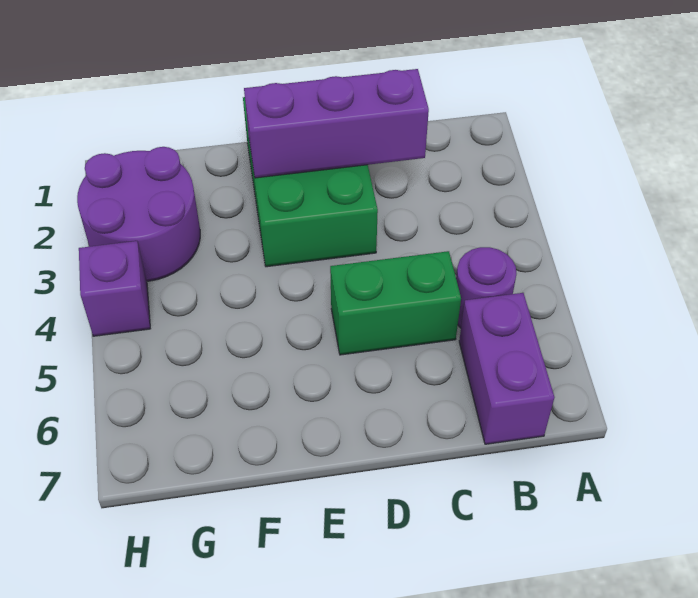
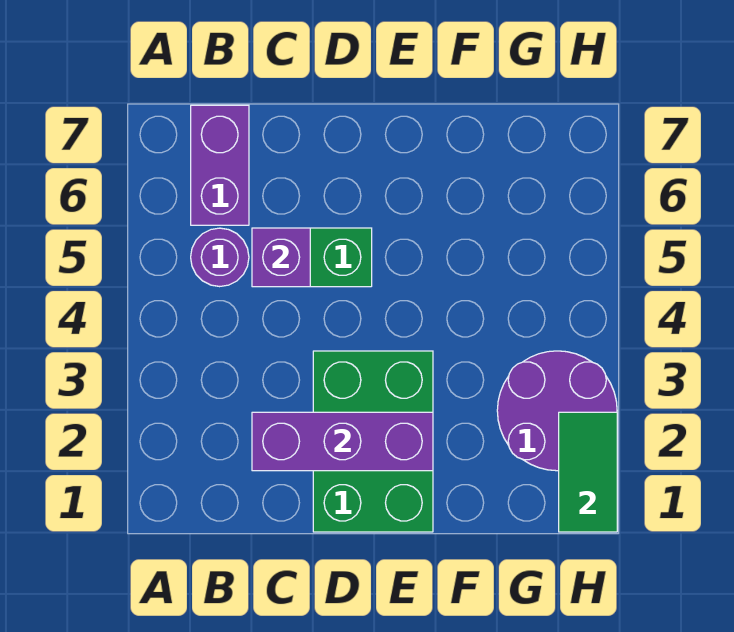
none -> green tile H1:H2 level 2
purple brick H4 level 1 -> purple brick C5 level 2

